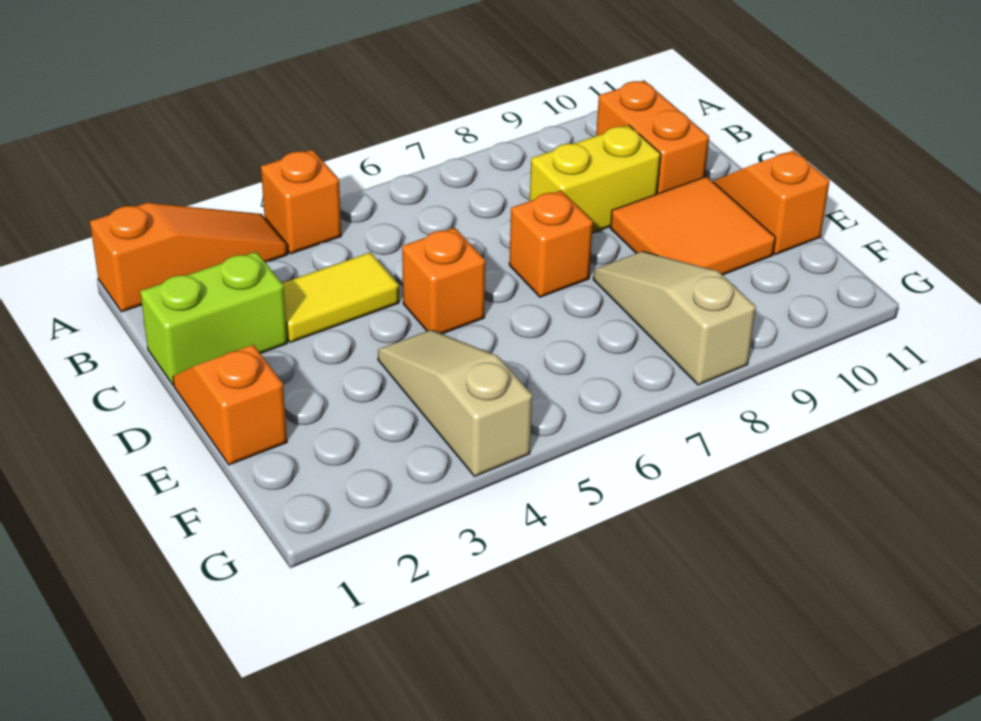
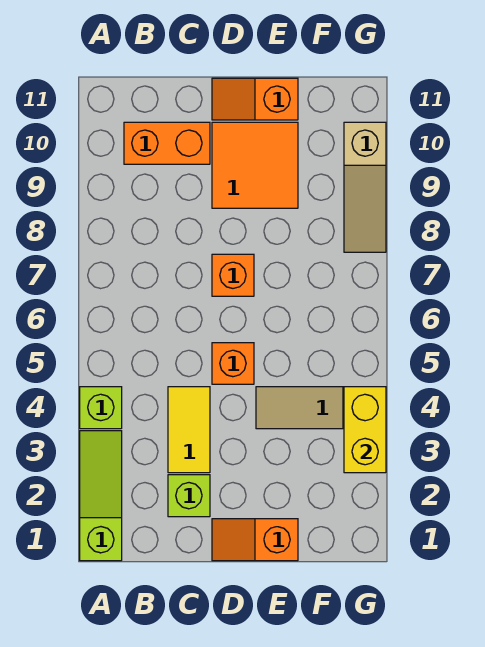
orange slope A1:A3 level 1 top 1 -> lime slope A1:A3 level 1 top 1
orange brick A4 level 1 -> lime brick A4 level 1
lime brick C1:C2 level 1 -> lime brick C2 level 1
yellow brick C8:C9 level 1 -> yellow brick G3:G4 level 2
tan slope E8:G8 level 1 top G -> tan slope G8:G10 level 1 top 10

